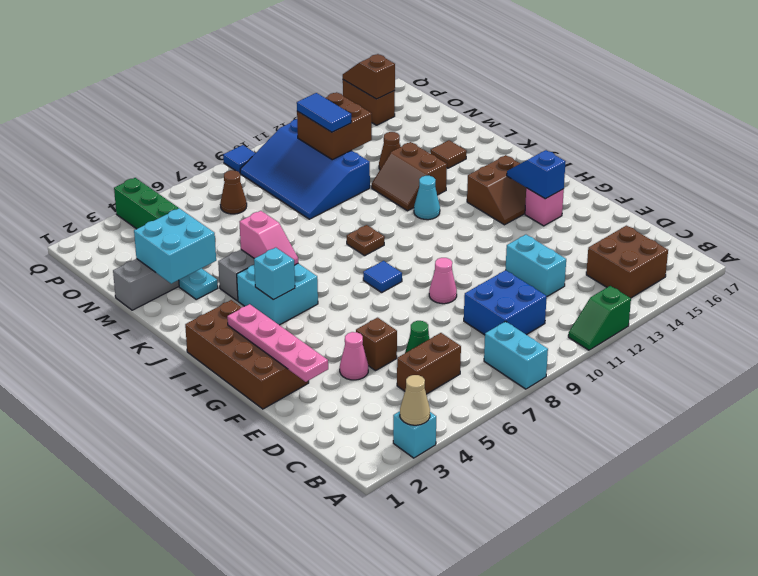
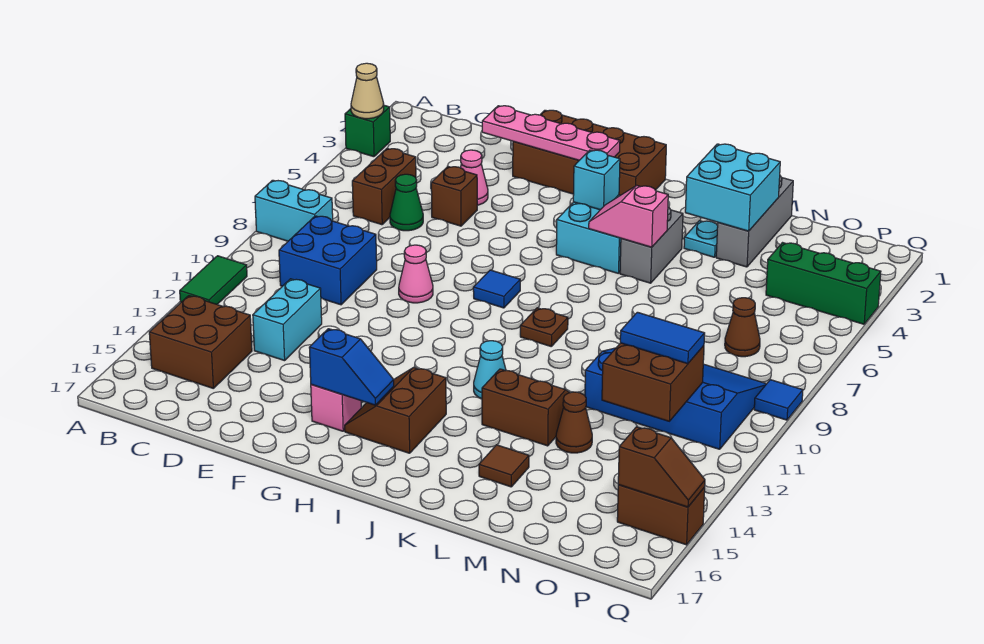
cyan brick A3 level 1 -> green brick A3 level 1
green slope A11:A12 level 1 top 12 -> green tile A11:A12 level 1
cyan brick D12:E12 level 1 -> cyan brick D12:D13 level 1

